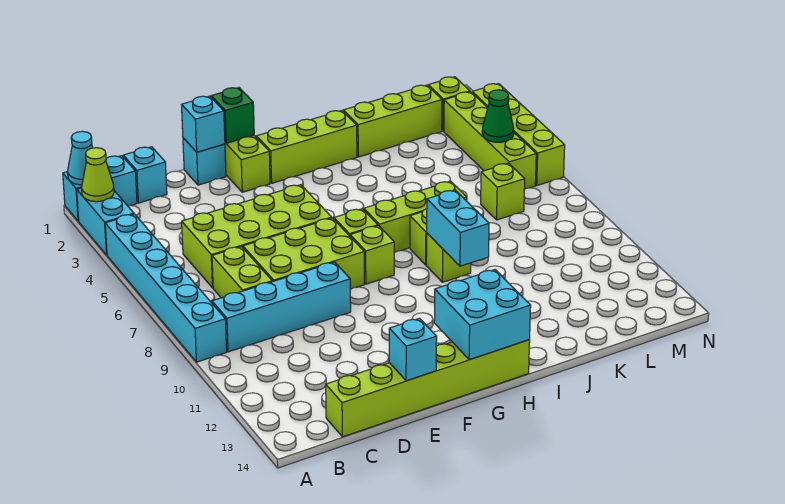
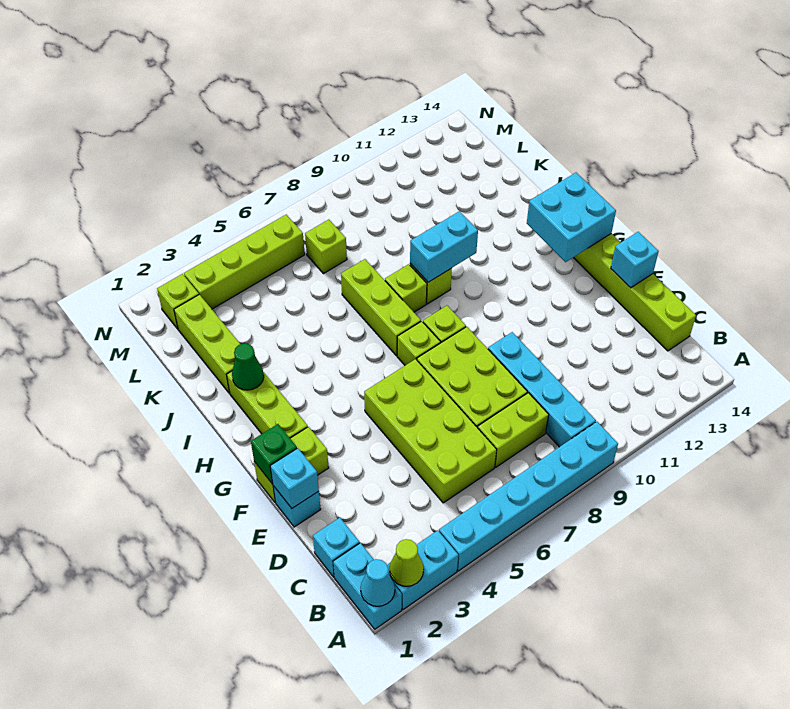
green cone M5 level 2 -> green cone I2 level 2
lime brick N3:N6 level 1 -> none

